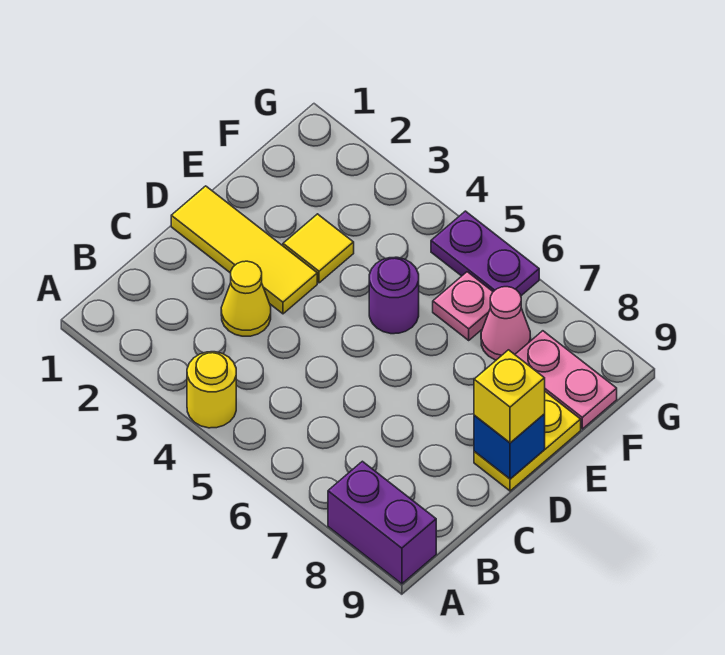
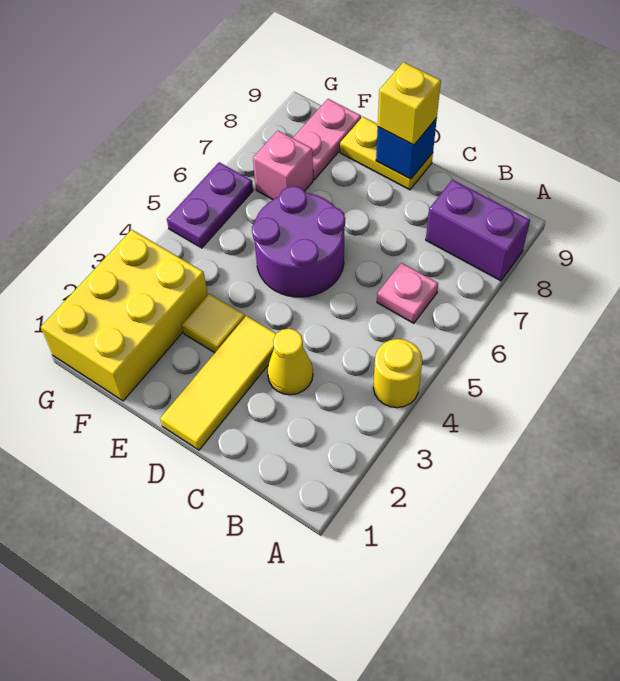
purple brick A8:A9 level 1 -> purple brick A8:B8 level 1
purple round brick E5 level 1 -> purple round brick D5:E6 level 1
none -> yellow brick F1:G3 level 1
pink plate F6 level 1 -> pink plate B6 level 1
pink cone F7 level 1 -> pink brick F7 level 1

